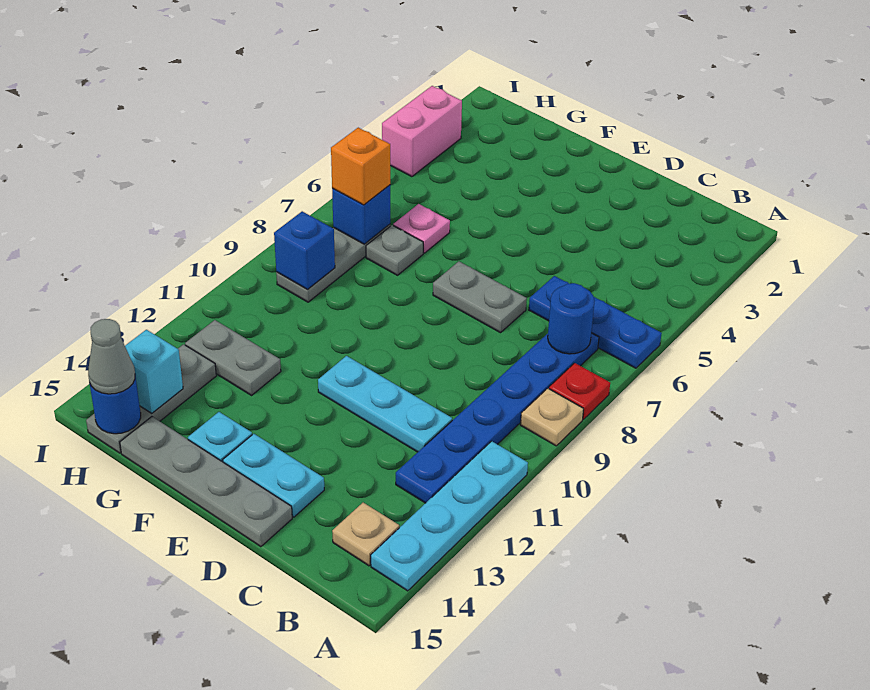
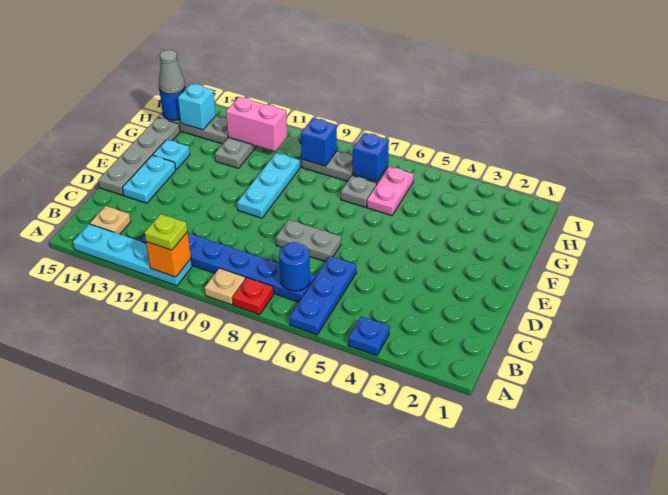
none -> blue plate A4 level 1
none -> lime plate A11 level 3
cyan plate C11:E11 level 1 -> cyan plate E10:G10 level 1
grey plate D7:E7 level 1 -> grey plate D7:D8 level 1
pink plate G6 level 1 -> pink plate G6:H6 level 1
orange brick H7 level 3 -> orange brick A11 level 2
pink brick I3:I4 level 1 -> pink brick H11:H12 level 2

